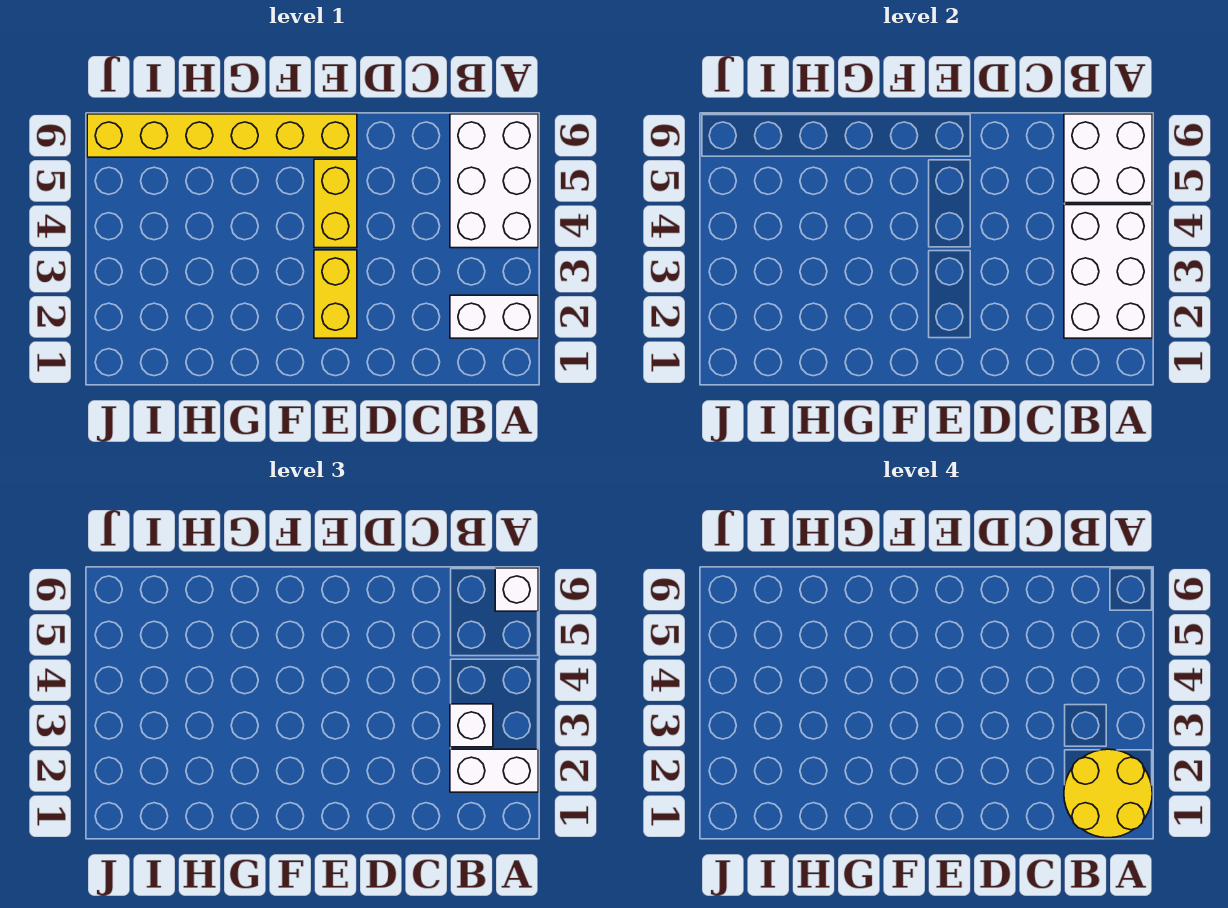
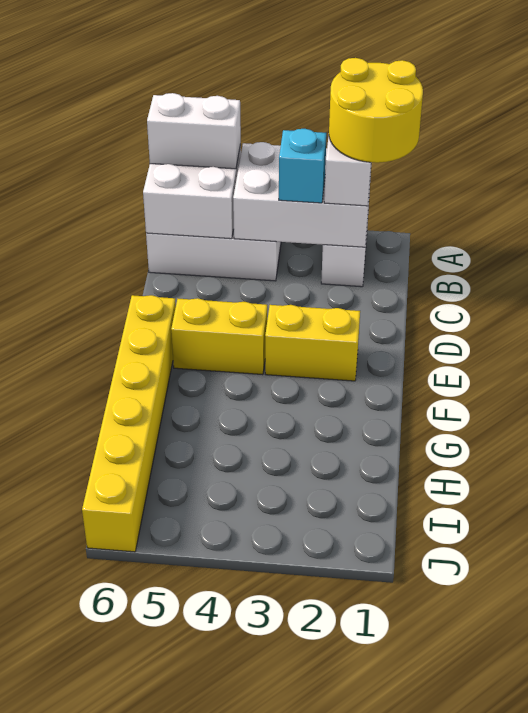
white brick A6 level 3 -> white brick A5:A6 level 3
white brick B3 level 3 -> cyan brick B3 level 3

